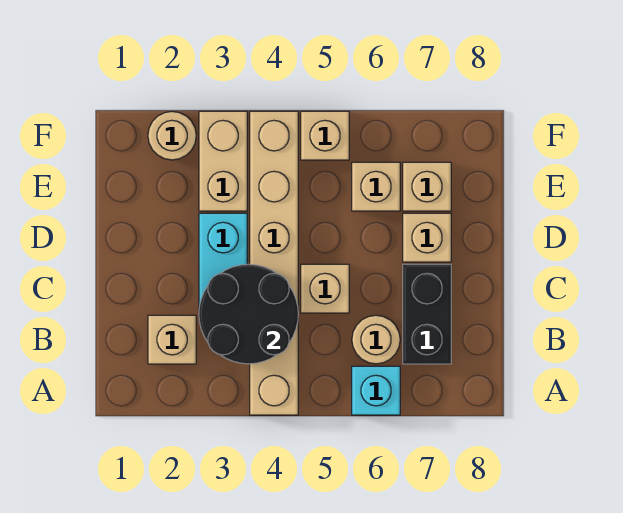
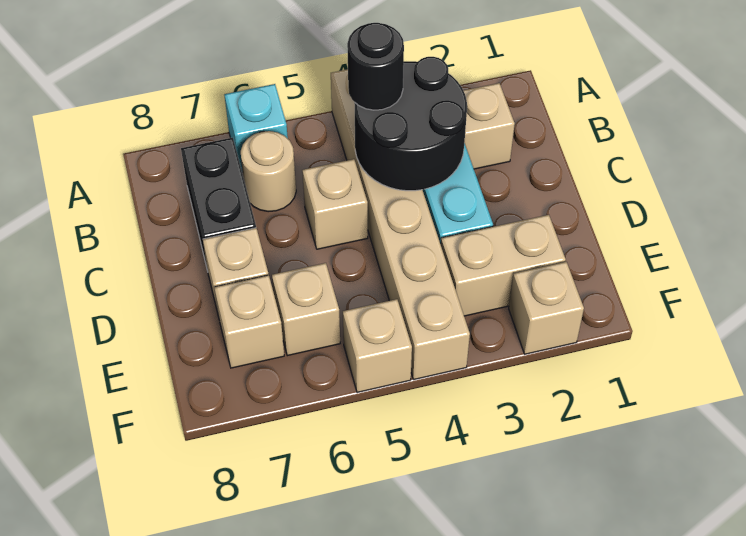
none -> black round brick B4 level 3
tan brick E3:F3 level 1 -> tan brick E2:E3 level 1
tan round brick F2 level 1 -> tan brick F2 level 1

